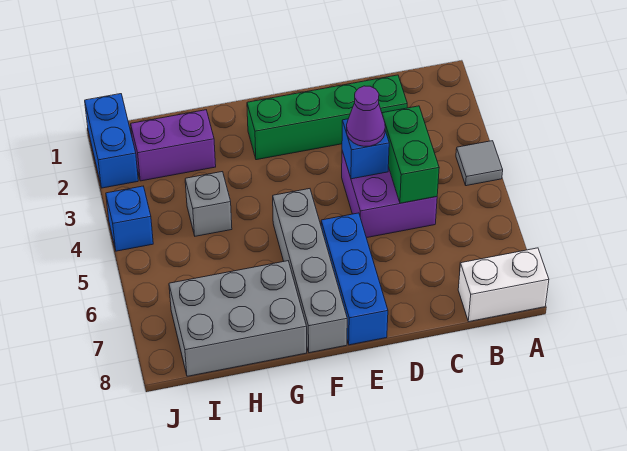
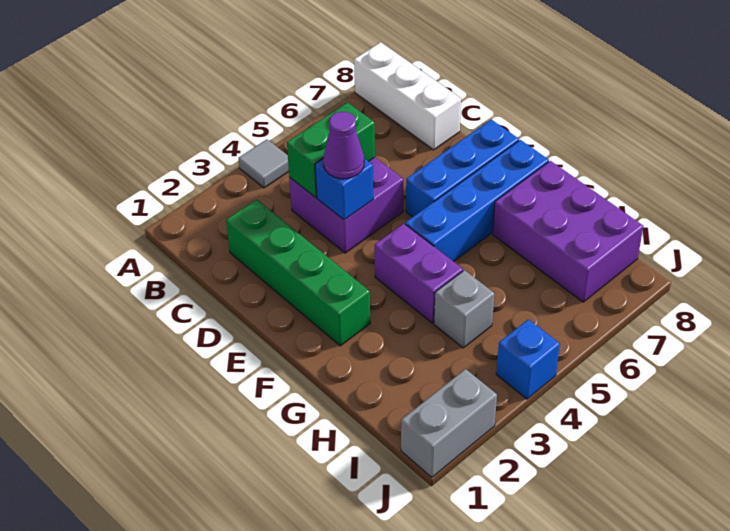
white brick A8:B8 level 1 -> white brick A8:C8 level 1
grey brick F5:F8 level 1 -> blue brick F5:F8 level 1
grey brick G7:I8 level 1 -> purple brick G7:I8 level 1
purple brick H2:I2 level 1 -> purple brick F4:G4 level 1
blue brick J1:J2 level 1 -> grey brick J1:J2 level 1

